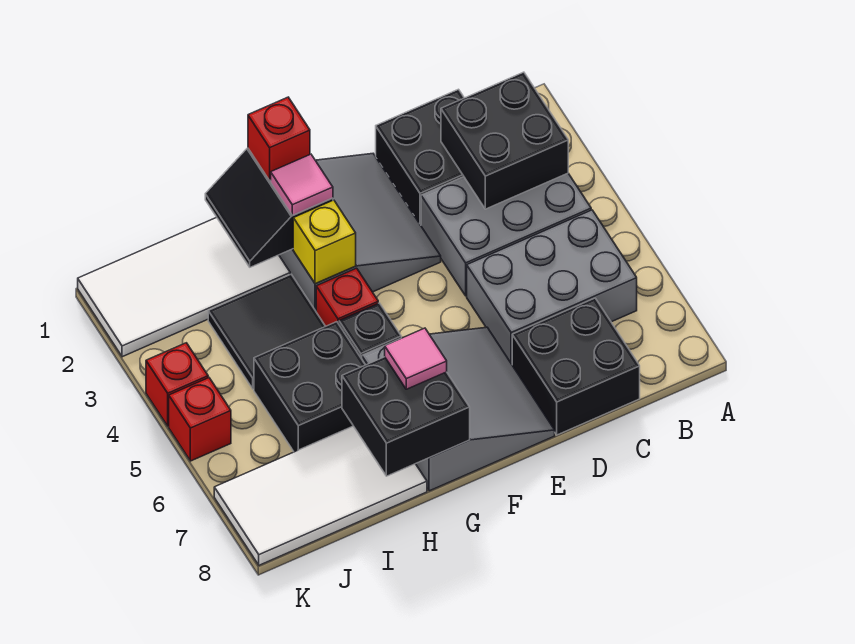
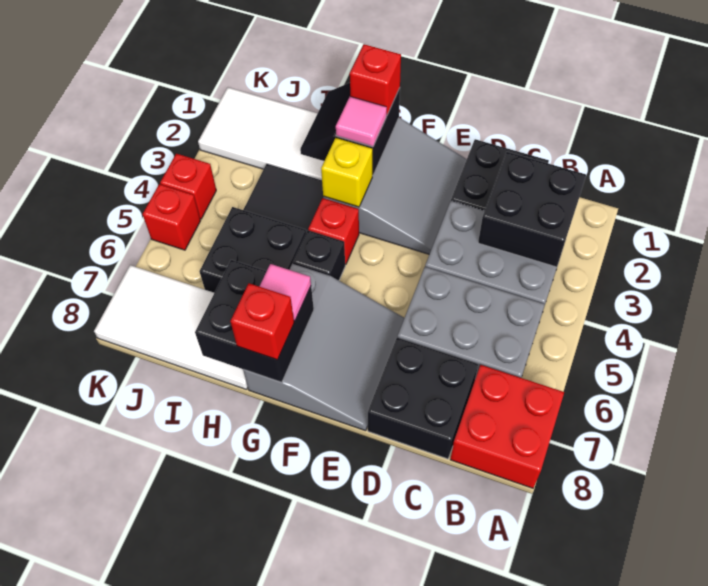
none -> red brick A7:B8 level 1
none -> red brick G8 level 3

